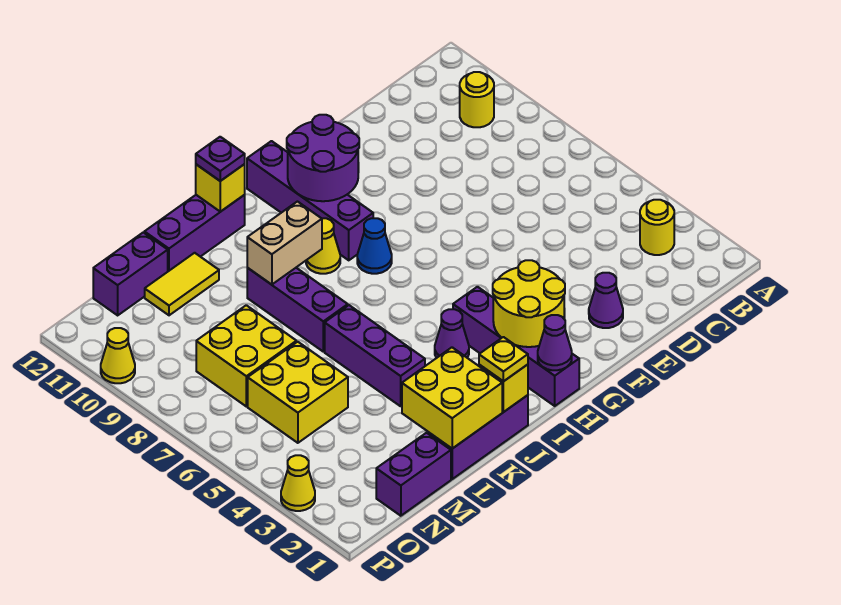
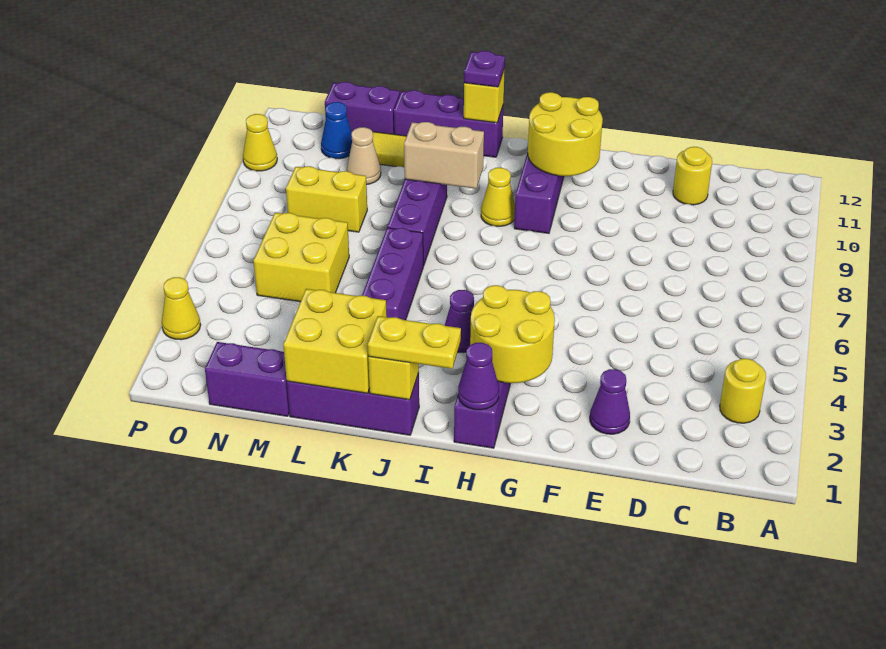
yellow round brick B10 level 1 -> yellow round brick D11 level 1
purple round brick G10:H11 level 2 -> yellow round brick G10:H11 level 2
blue cone H8 level 1 -> blue cone N11 level 1
yellow plate J1 level 3 -> yellow plate I1:J1 level 3
yellow brick M7:N8 level 1 -> yellow brick M8:N8 level 1
none -> tan cone M10 level 1

